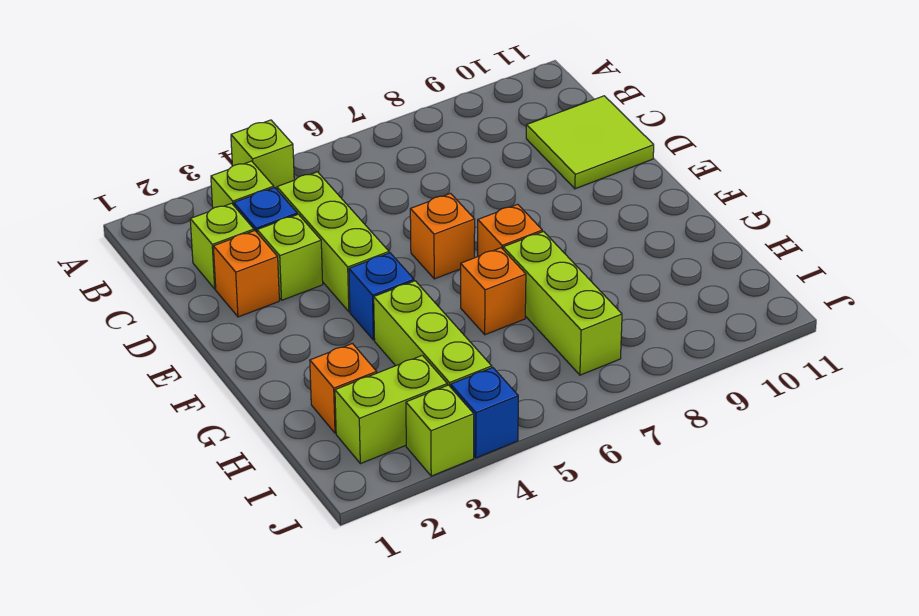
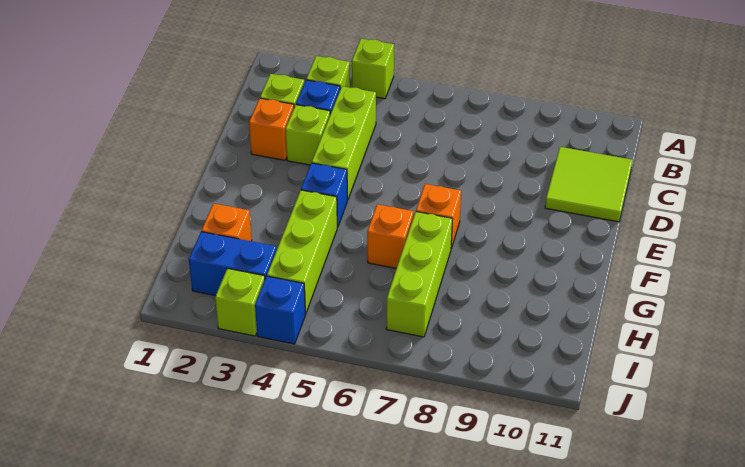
orange brick E6 level 1 -> none
lime brick I2:I3 level 1 -> blue brick I2:I3 level 1

